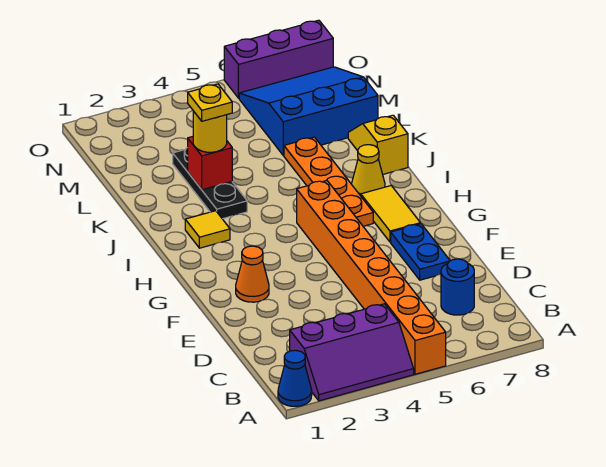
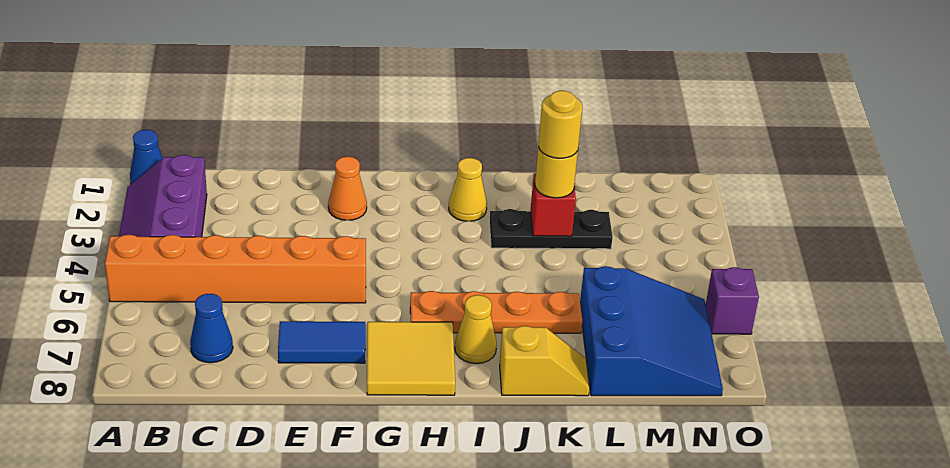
orange brick A5:H5 level 1 -> orange brick A5:F5 level 1
blue round brick C7 level 1 -> blue cone C7 level 1
blue plate E7:F7 level 1 -> blue tile E7:F7 level 1
yellow tile G7:H7 level 1 -> yellow tile G7:H8 level 1
yellow tile I2 level 1 -> yellow cone I2 level 1
yellow plate K3 level 4 -> yellow round brick K3 level 4
purple brick O6:O8 level 1 -> purple brick O6 level 1

